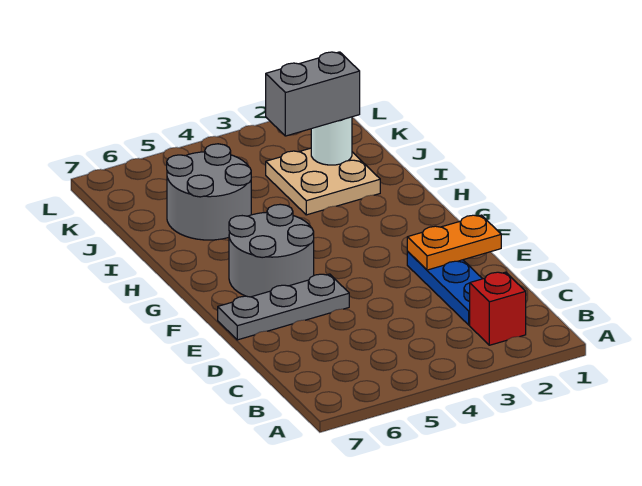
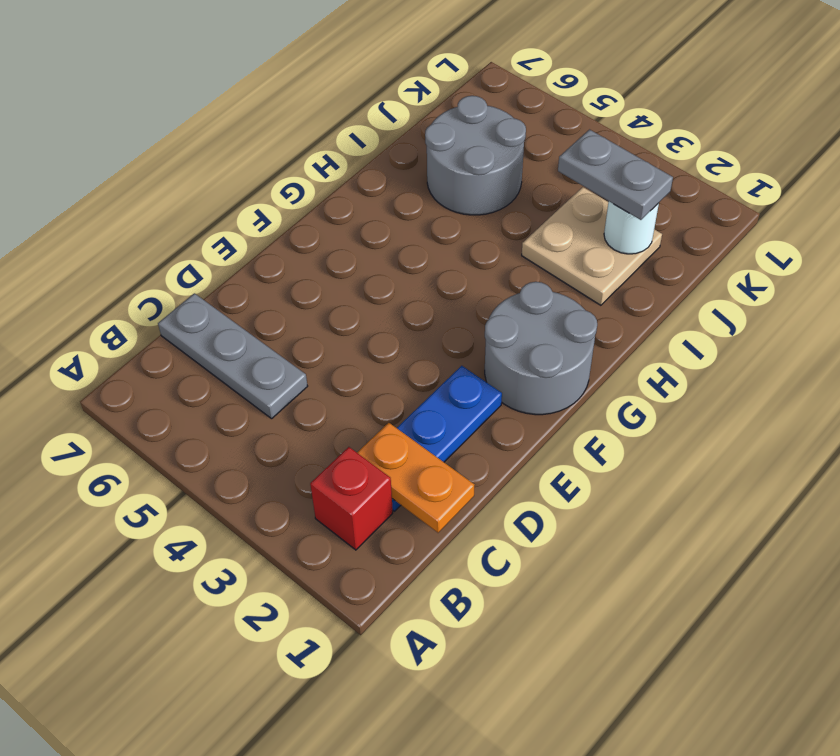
orange plate E1:E2 level 2 -> orange plate C1:C2 level 2
grey plate E5:E7 level 1 -> grey plate C5:C7 level 1
grey round brick F5:G6 level 1 -> grey round brick F1:G2 level 1
grey brick J2:J3 level 3 -> grey plate J2:J3 level 3

